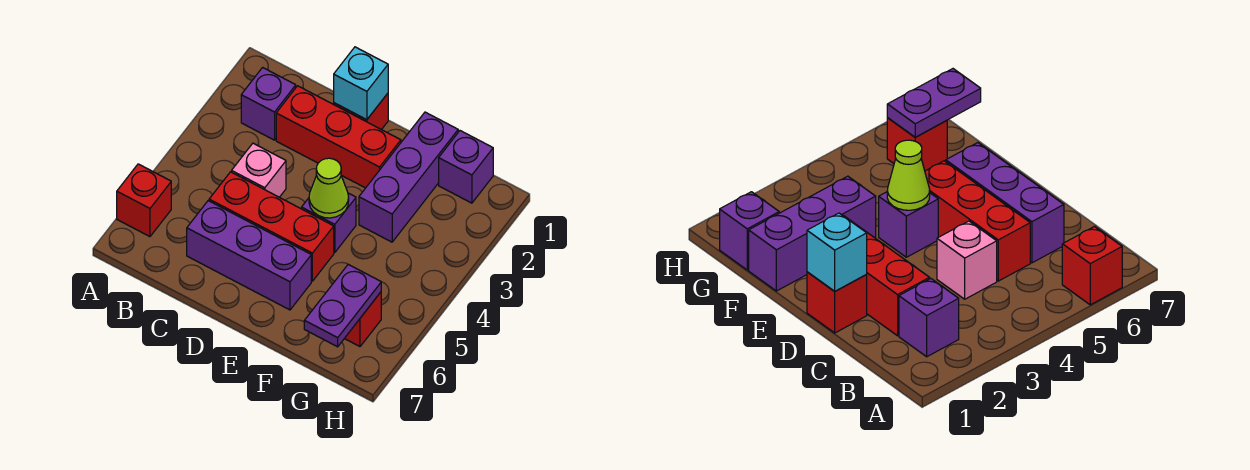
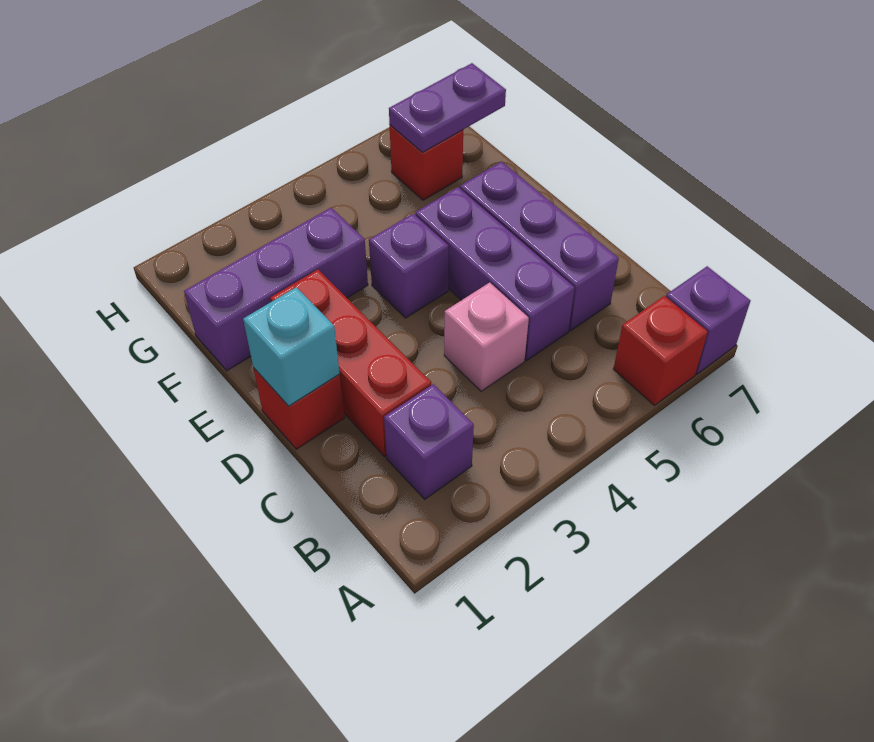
red brick C5:E5 level 1 -> purple brick C5:E5 level 1
lime cone E4 level 2 -> none
purple brick G1 level 1 -> purple brick A7 level 1

